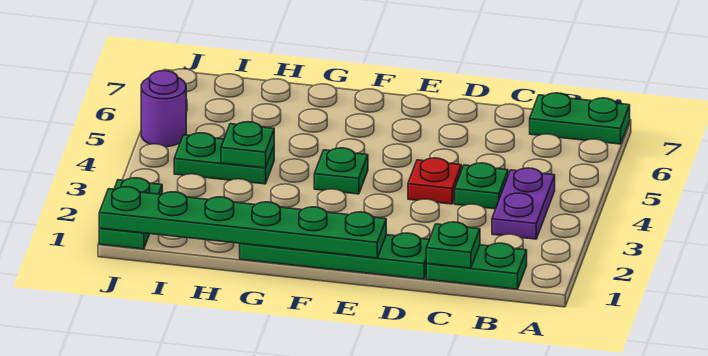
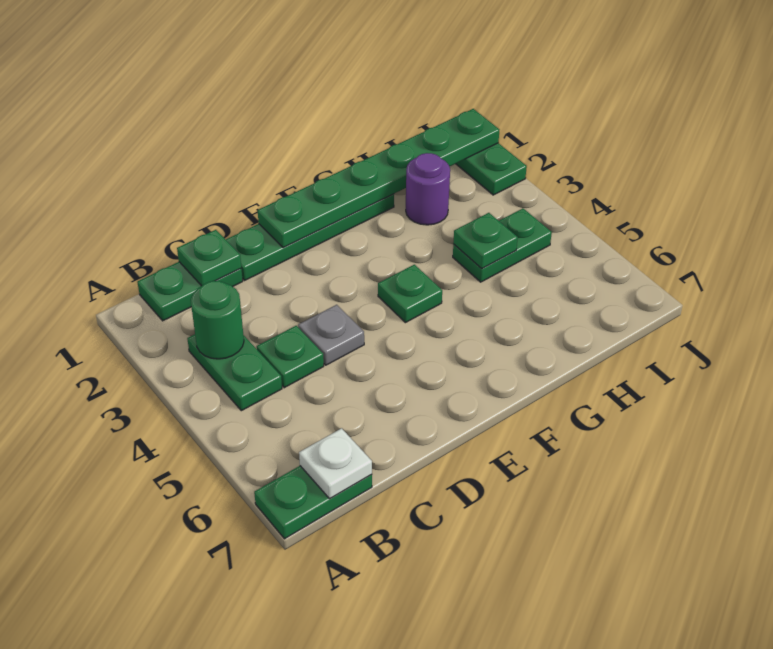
purple plate B3:B4 level 1 -> green plate B3:B4 level 1
none -> green round brick B3 level 2
none -> white plate B7 level 2
red plate D4 level 1 -> grey plate D4 level 1
purple round brick J5 level 1 -> purple round brick H2 level 1

